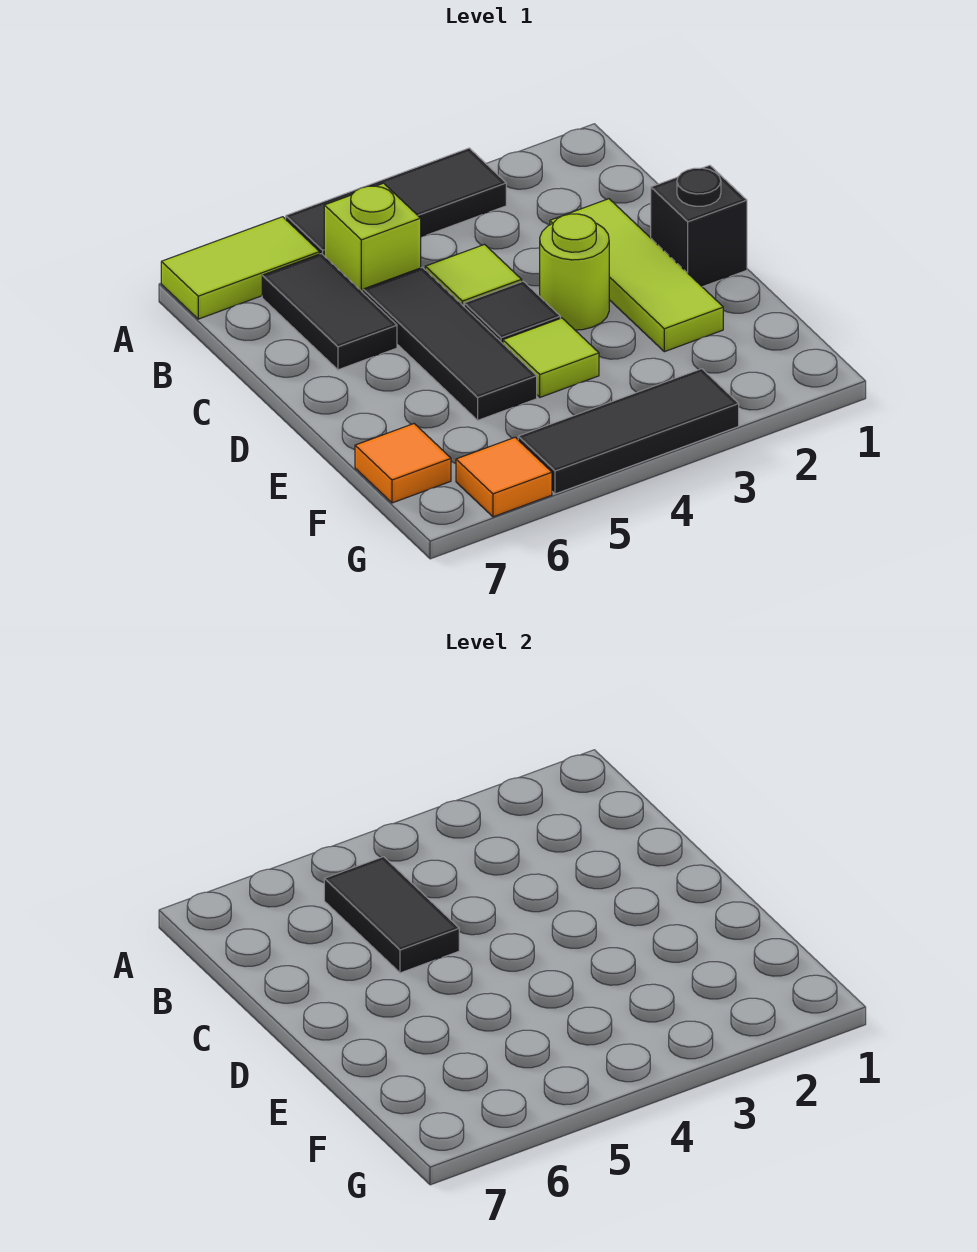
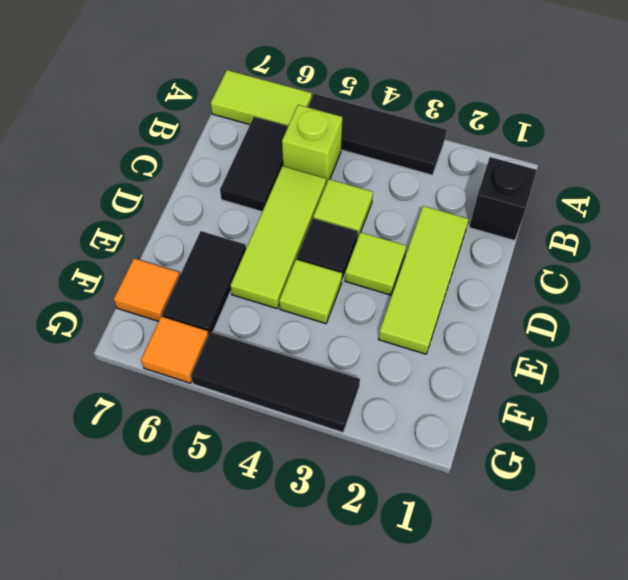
black tile B5:C5 level 2 -> black tile E6:F6 level 1
black tile C5:E5 level 1 -> lime tile C5:E5 level 1
black brick D1 level 1 -> black brick B1 level 1
lime round brick D3 level 1 -> lime tile D3 level 1

